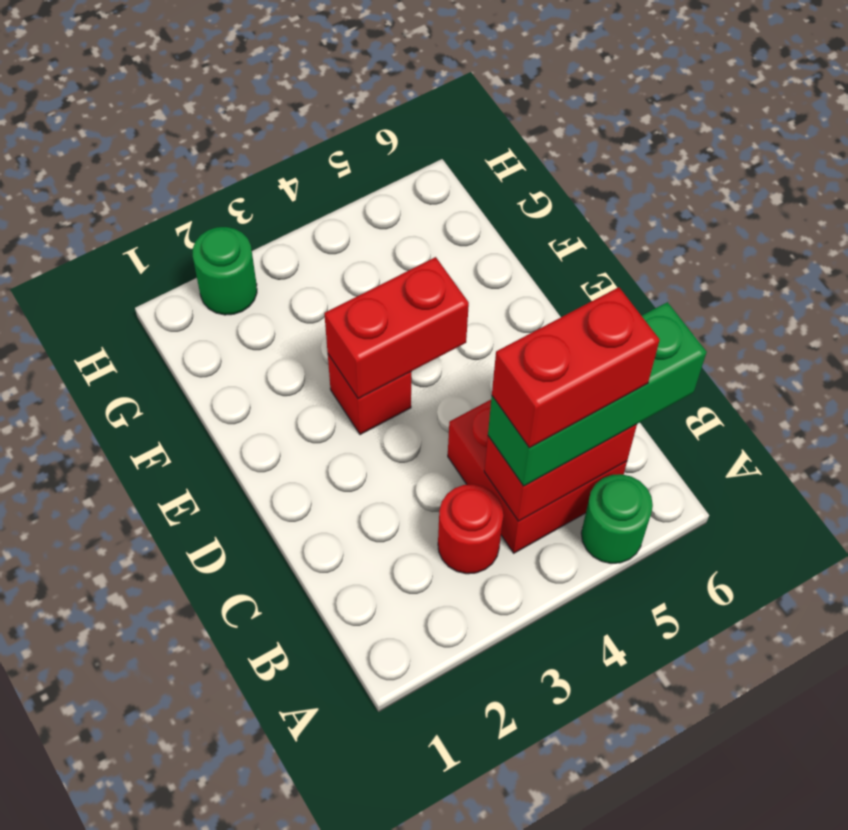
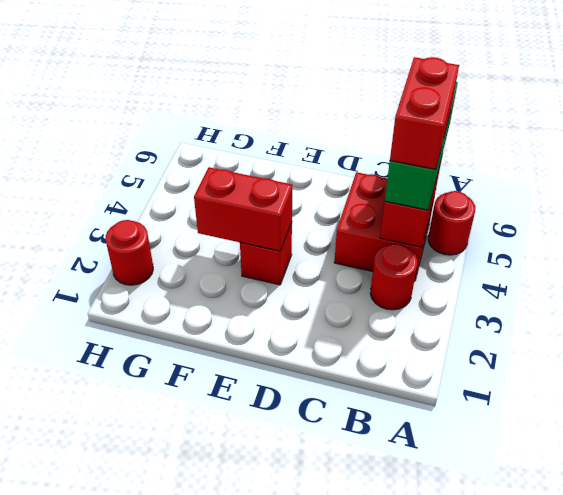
green round brick A5 level 1 -> red round brick A5 level 1
red brick E3:E4 level 2 -> red brick E3:F3 level 2
green round brick H2 level 1 -> red round brick H2 level 1

